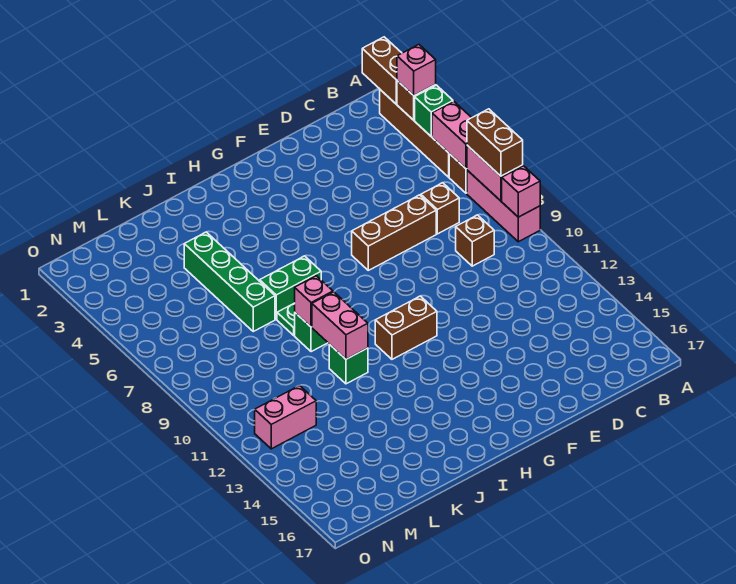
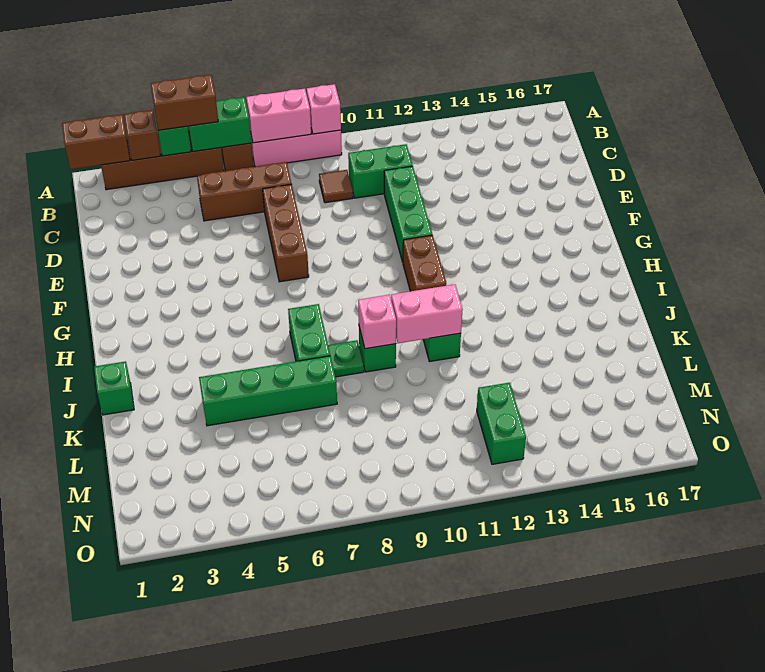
pink brick A3 level 3 -> none
pink brick A5:A6 level 2 -> green brick A5:A6 level 2
brown brick A7:A8 level 3 -> brown brick A4:A5 level 3
brown brick C7 level 1 -> brown brick C5:C7 level 1
brown brick C9 level 1 -> brown tile C9 level 1
none -> green brick C10:C11 level 1
none -> green brick D11:F11 level 1
none -> green brick J1 level 1
pink brick M12:N12 level 1 -> green brick M12:N12 level 1

